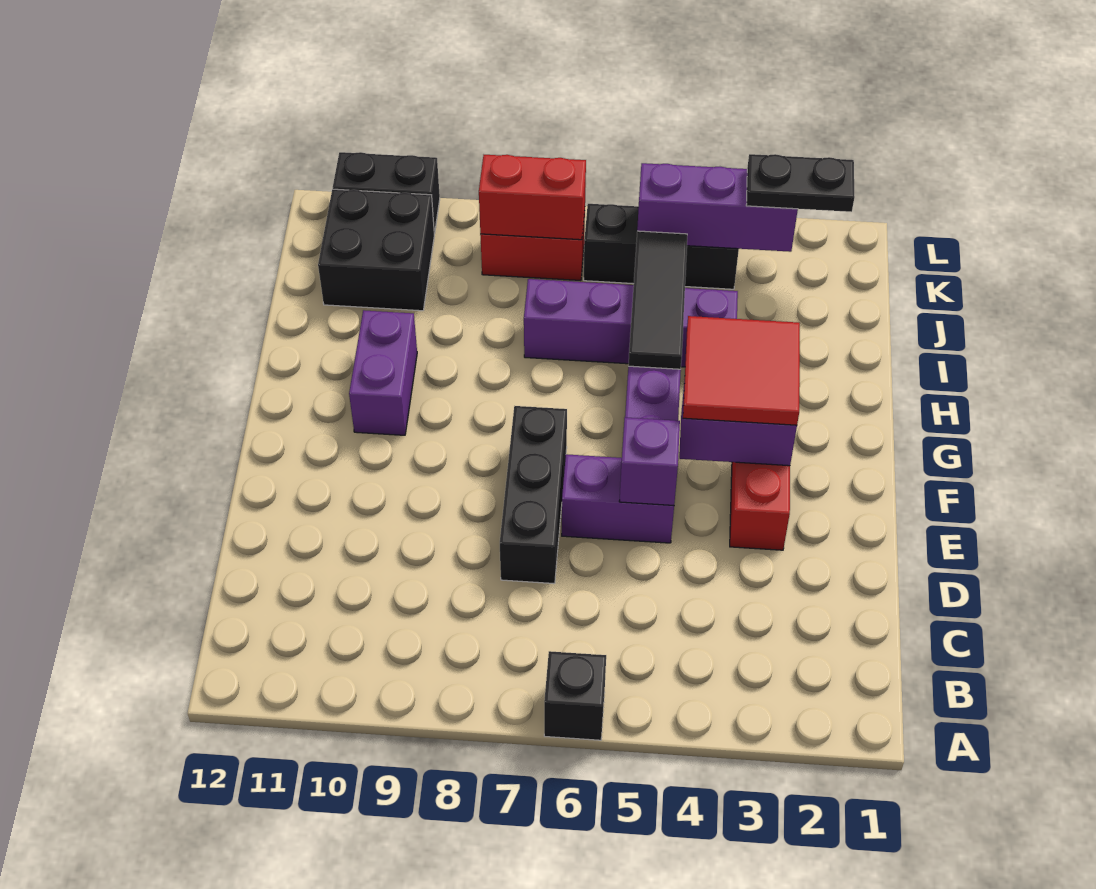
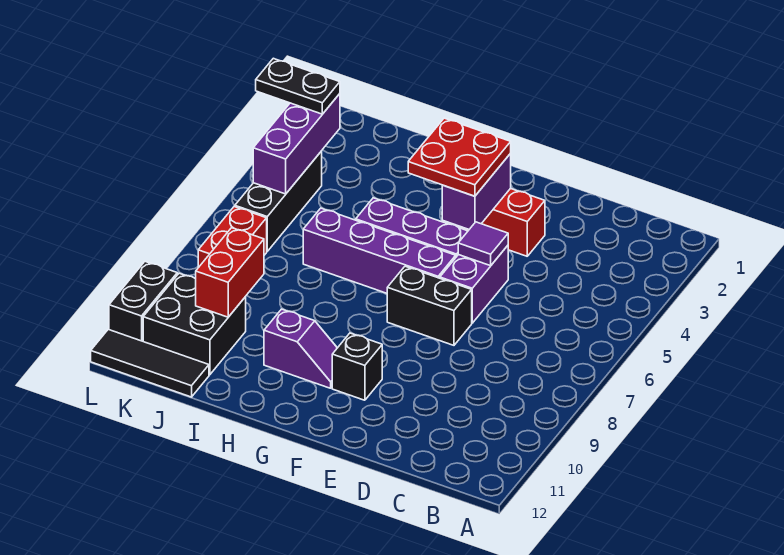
black brick A6 level 1 -> black brick F10 level 1
black brick D7:F7 level 1 -> black brick E7:F7 level 1
purple brick E5 level 2 -> purple tile E5 level 2
red tile F3:G4 level 3 -> red plate F3:G4 level 3
purple brick G10:H10 level 1 -> purple slope G10:H10 level 1 top H
black tile H5:J5 level 2 -> black tile J12:L12 level 1
purple brick I4:I7 level 1 -> purple brick F6:I6 level 1
black plate K2:K3 level 3 -> black plate K3:L3 level 3
red brick K7:K8 level 2 -> red brick J9:J10 level 2

